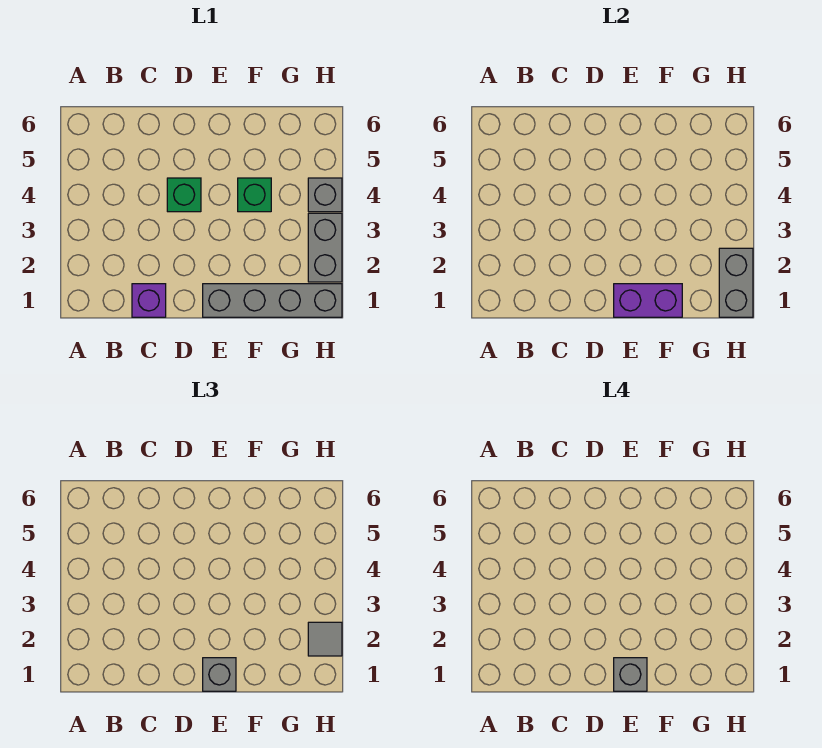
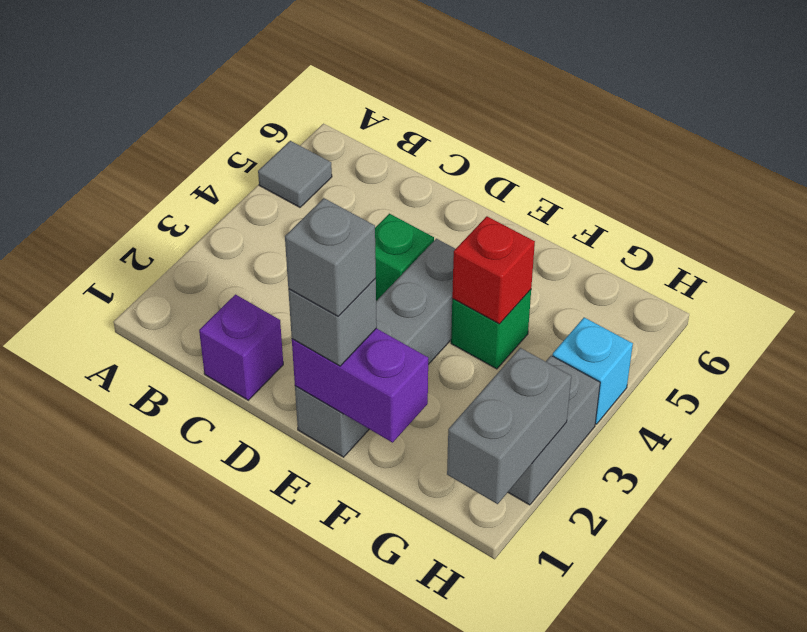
grey brick E1:H1 level 1 -> grey brick E1:E4 level 1
none -> red brick F4 level 2
grey tile H2 level 3 -> grey tile A5 level 1
grey brick H4 level 1 -> cyan brick H4 level 1

